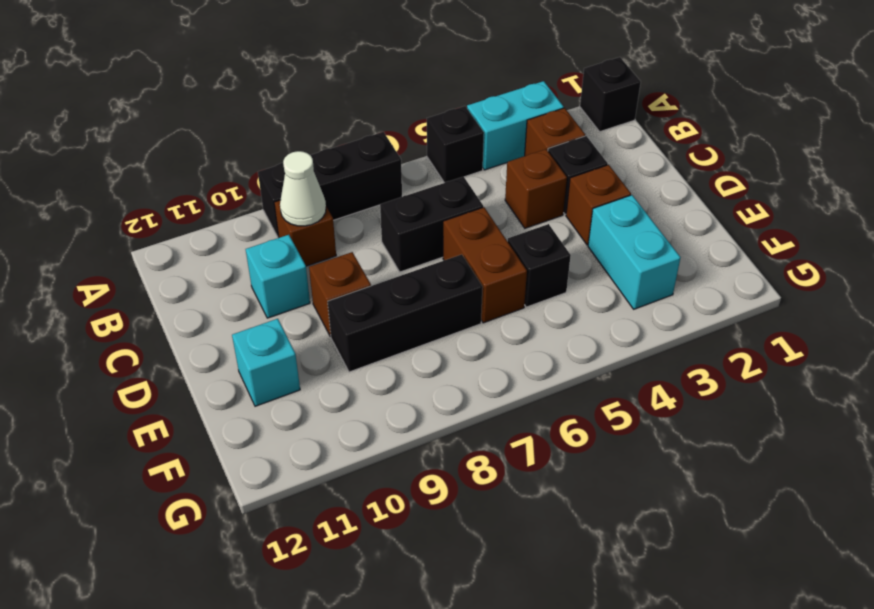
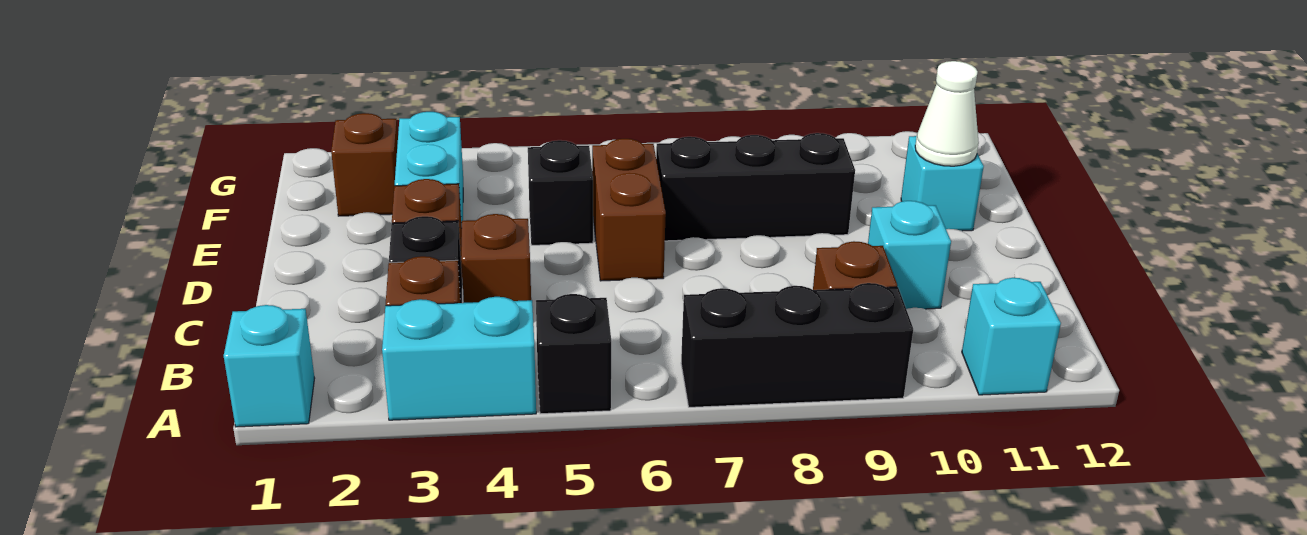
black brick A1 level 1 -> cyan brick A1 level 1
none -> cyan brick A11 level 1
white cone B9 level 2 -> white cone E11 level 2
black brick C6:C7 level 1 -> none
brown brick D9 level 1 -> brown brick F2 level 1

